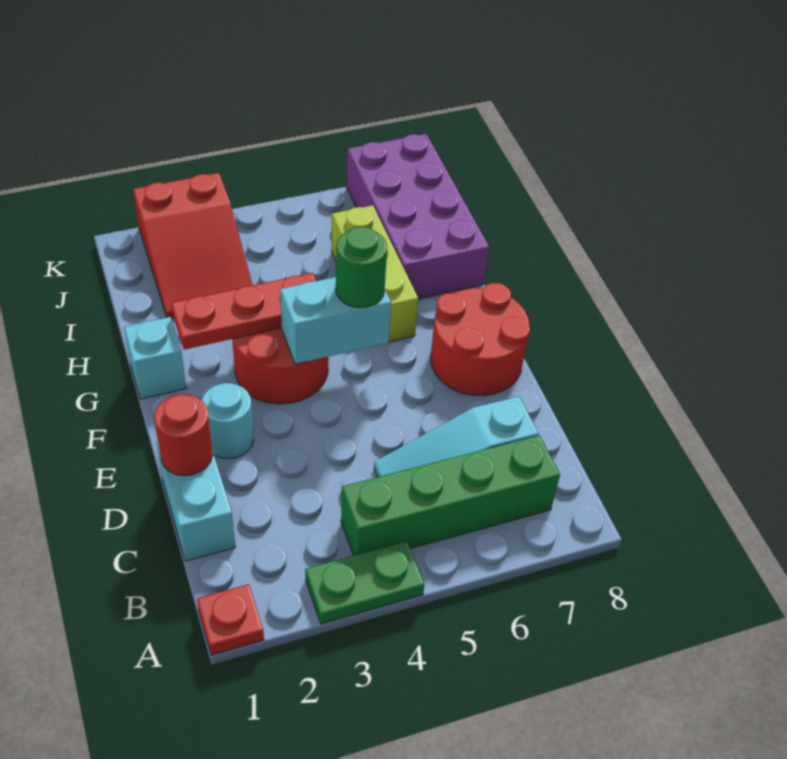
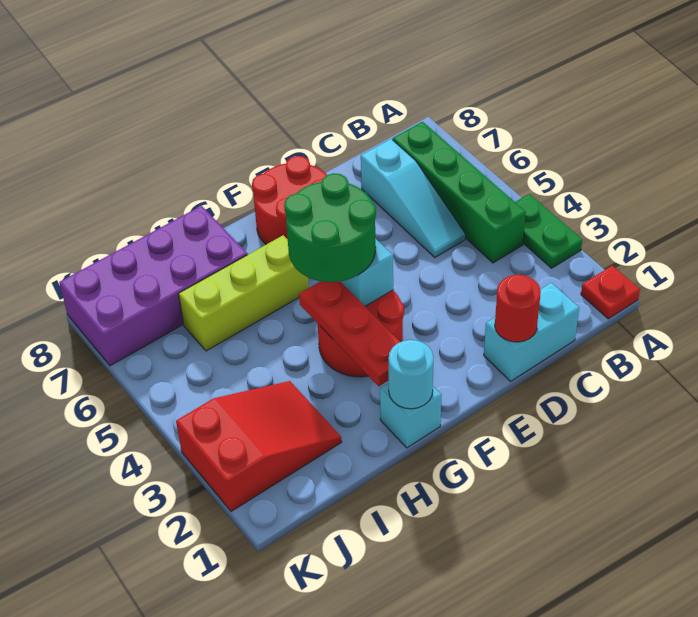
cyan round brick E2 level 1 -> cyan round brick G1 level 2
green round brick F5 level 3 -> green round brick F4:G5 level 3

